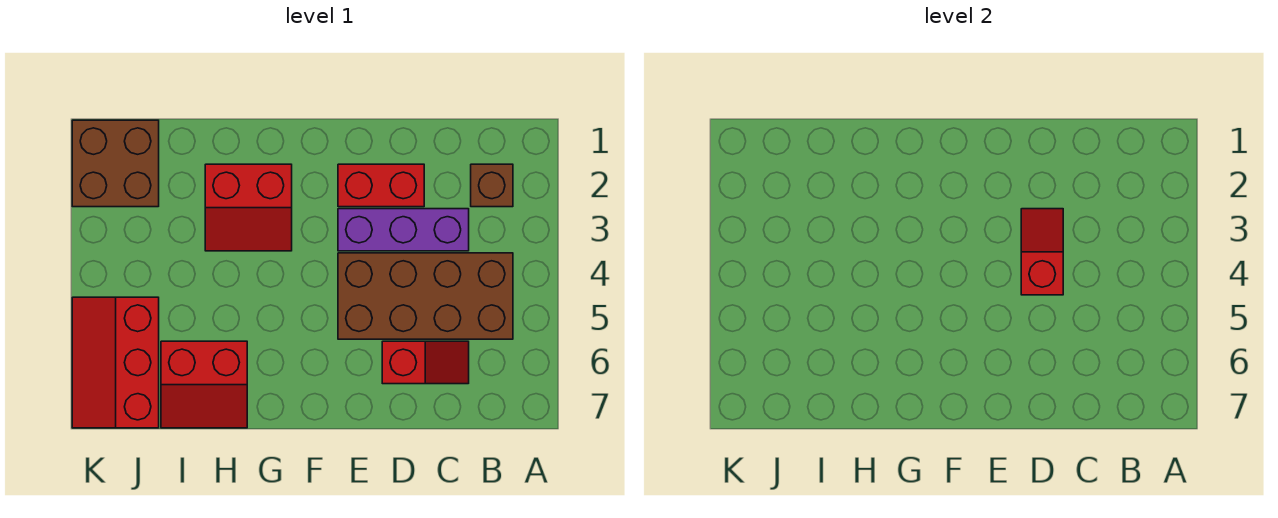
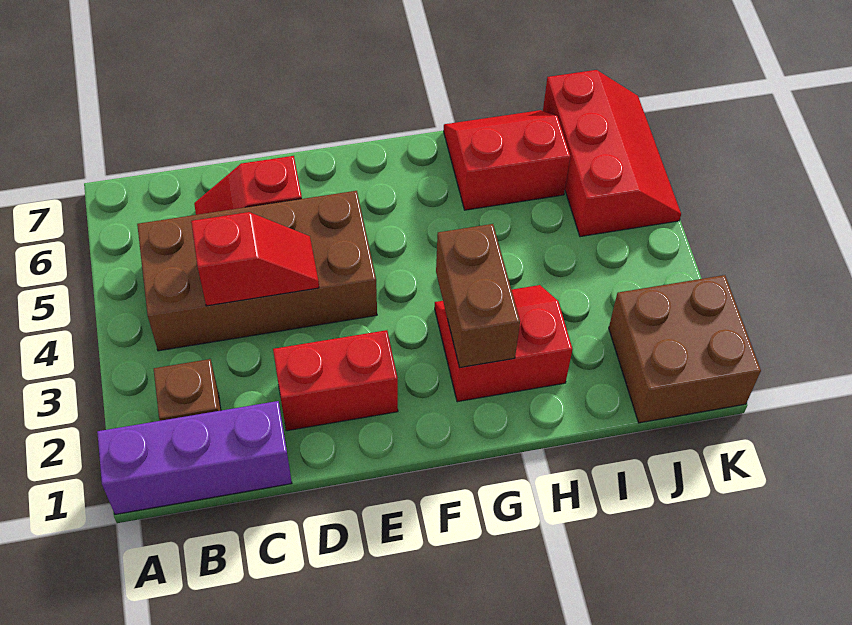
purple brick C3:E3 level 1 -> purple brick A1:C1 level 1
red slope D3:D4 level 2 top 4 -> red slope C4:D4 level 2 top C
none -> brown brick G2:G3 level 2

